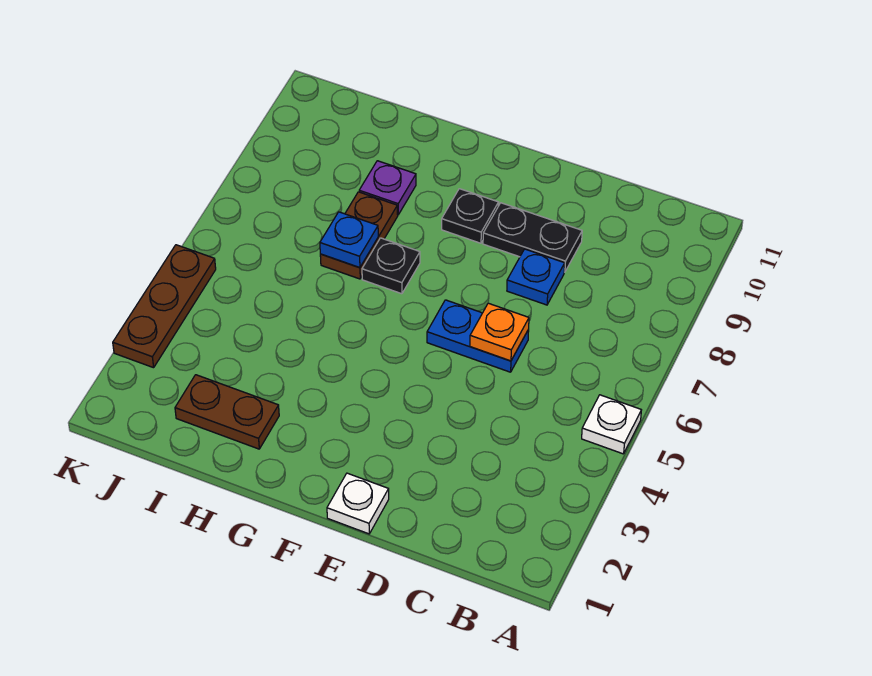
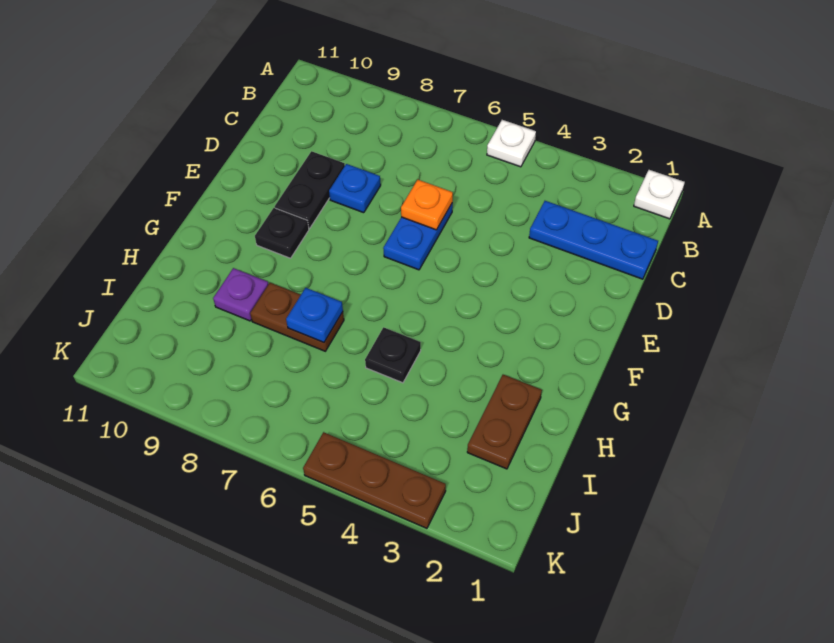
none -> blue plate C1:C3 level 1
white plate E1 level 1 -> white plate A1 level 1
black plate G7 level 1 -> black plate H5 level 1

